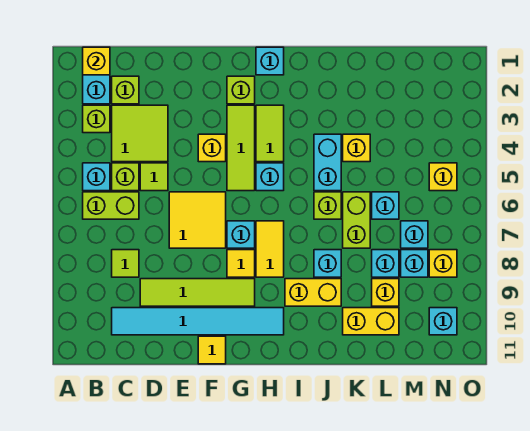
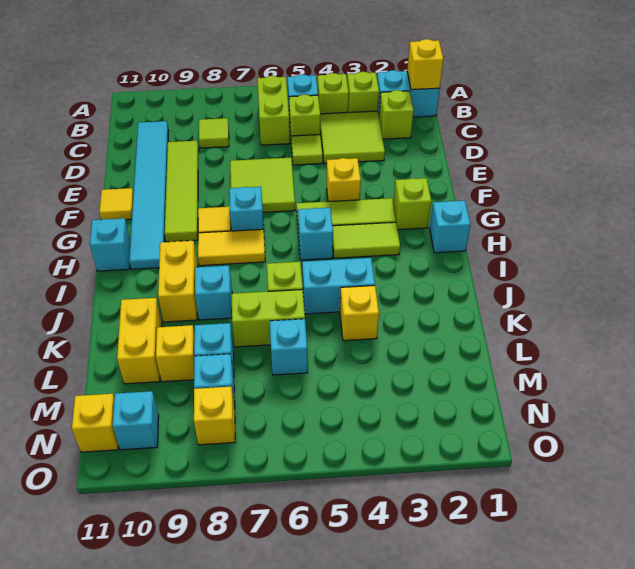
none -> lime brick B4 level 1
yellow tile E6:F7 level 1 -> lime tile E6:F7 level 1
cyan brick M7 level 1 -> cyan brick H11 level 1
yellow brick N5 level 1 -> yellow brick N11 level 1

